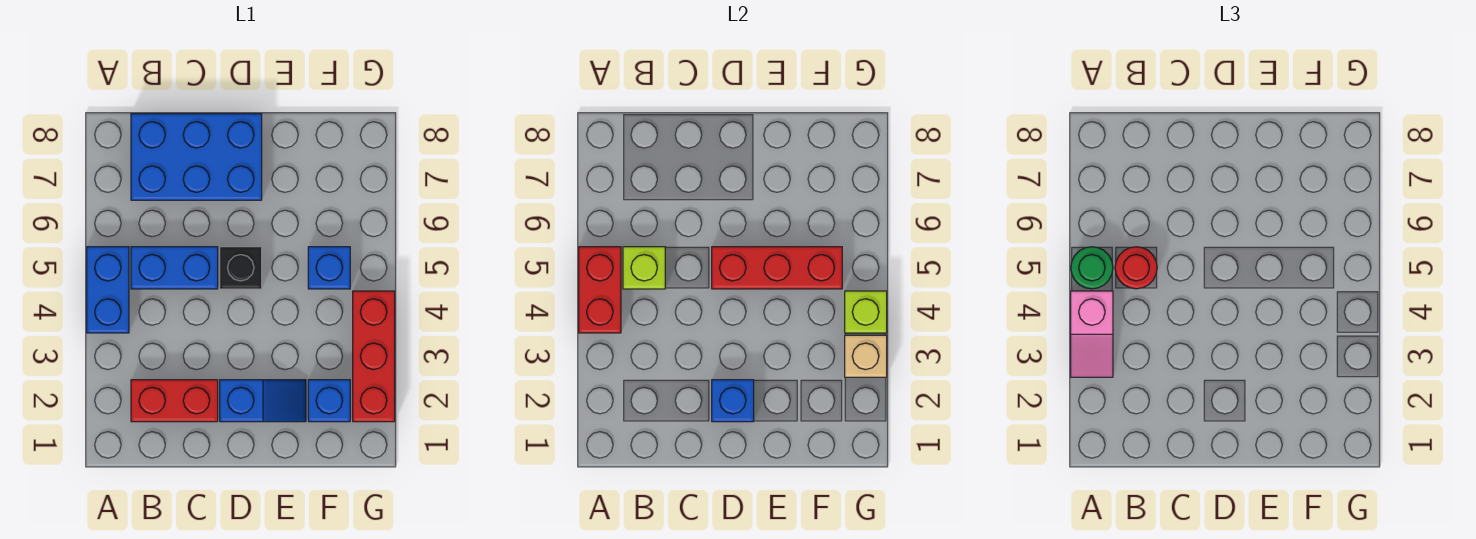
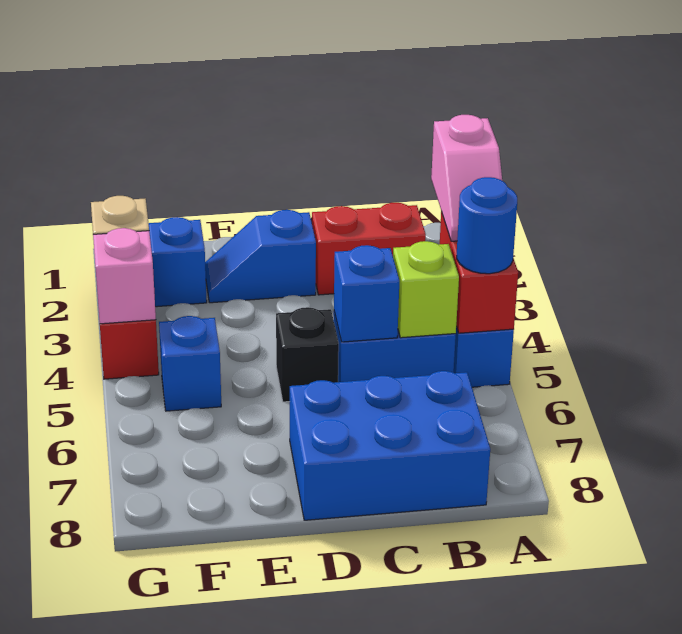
pink slope A3:A4 level 3 top 4 -> pink slope A3:A4 level 3 top 3
green round brick A5 level 3 -> blue round brick A5 level 3
red round brick B5 level 3 -> none
blue brick D2 level 2 -> blue brick C5 level 2
red brick D5:F5 level 2 -> none
lime brick G4 level 2 -> pink brick G4 level 2

